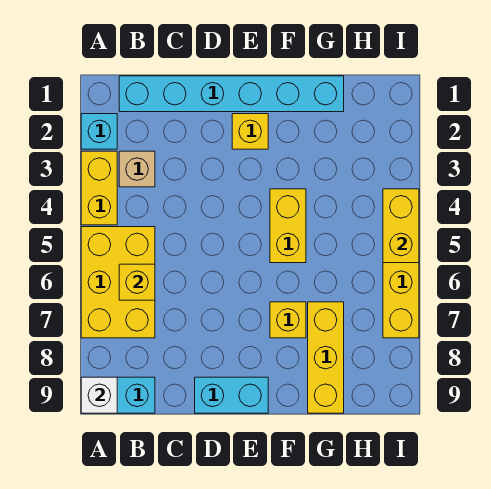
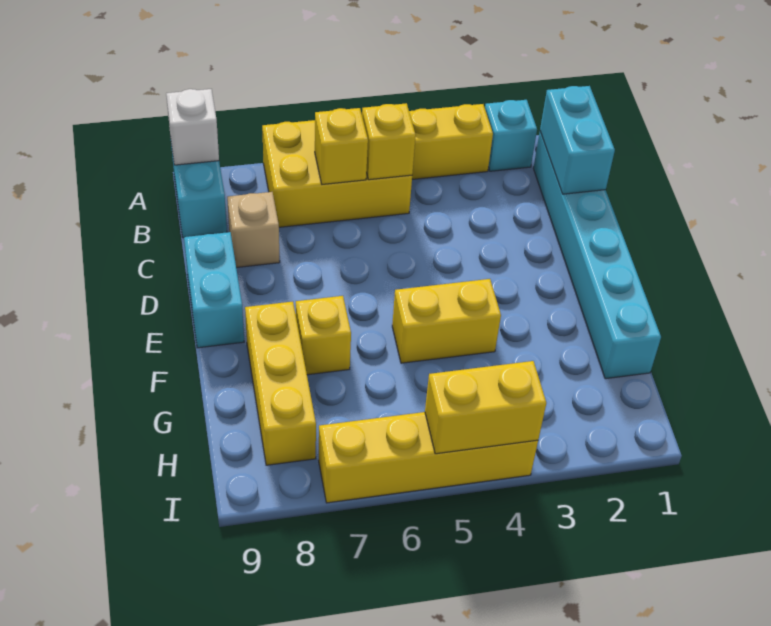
none -> cyan brick B1:C1 level 2
tan brick B3 level 1 -> tan brick C8 level 1
yellow brick E2 level 1 -> yellow brick B5 level 2
yellow brick G7:G9 level 1 -> yellow brick F8:H8 level 1

